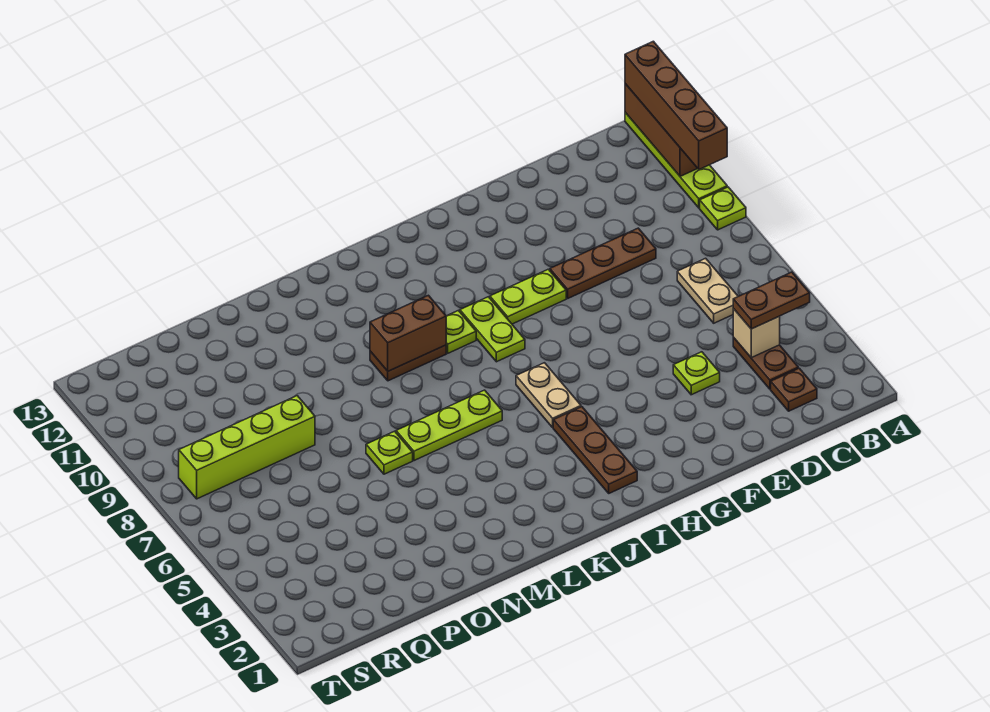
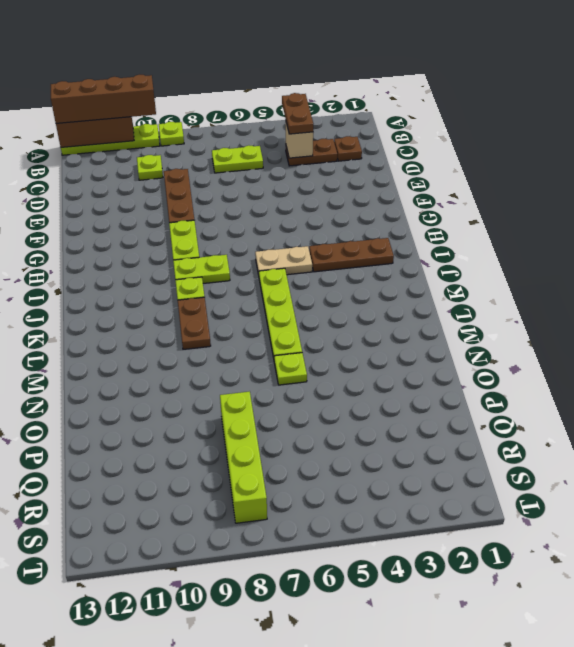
tan plate C6:C7 level 1 -> lime plate C6:C7 level 1
lime plate E4 level 1 -> lime plate C10 level 1
lime plate K6:M6 level 1 -> lime plate J6:M6 level 1
brown brick K9:L9 level 2 -> none

